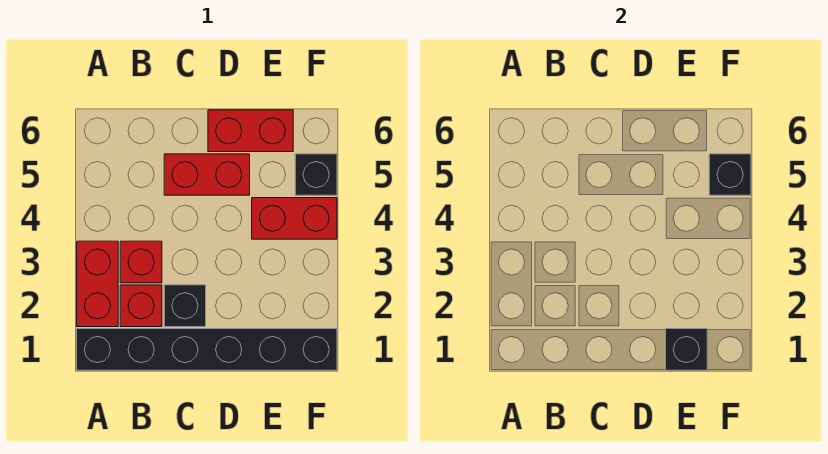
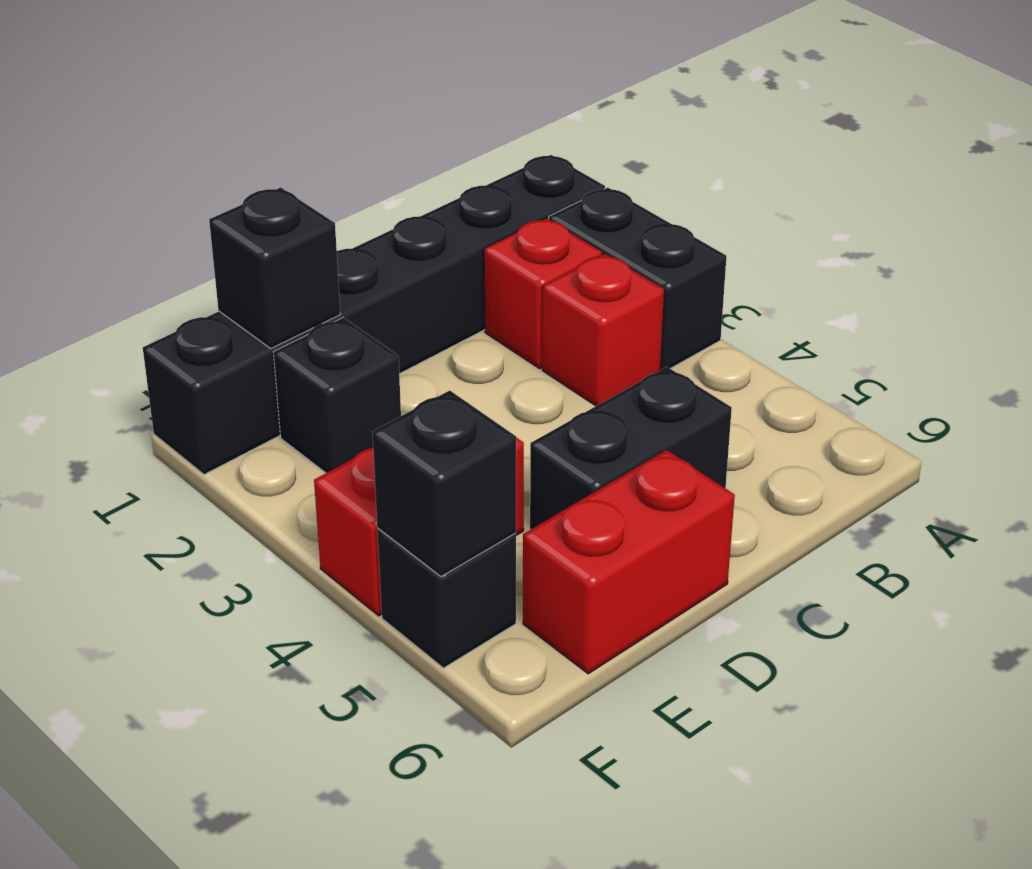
red brick A2:A3 level 1 -> black brick A2:A3 level 1
black brick C2 level 1 -> black brick E2 level 1
red brick C5:D5 level 1 -> black brick C5:D5 level 1

